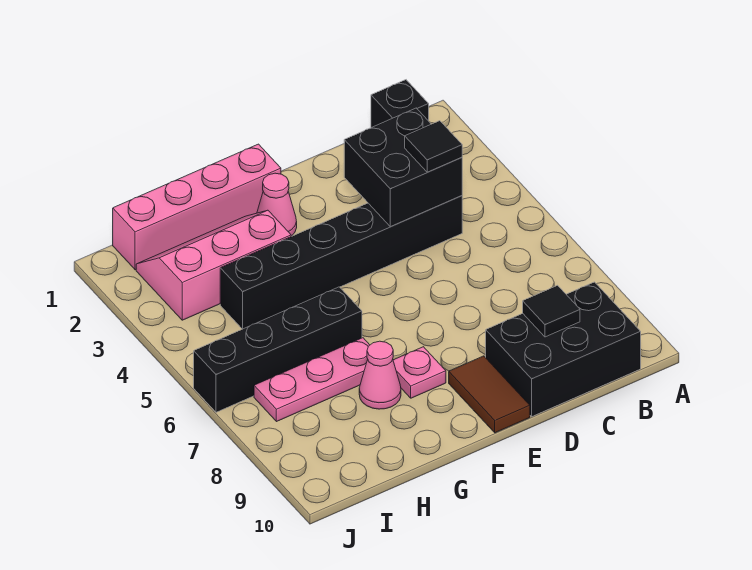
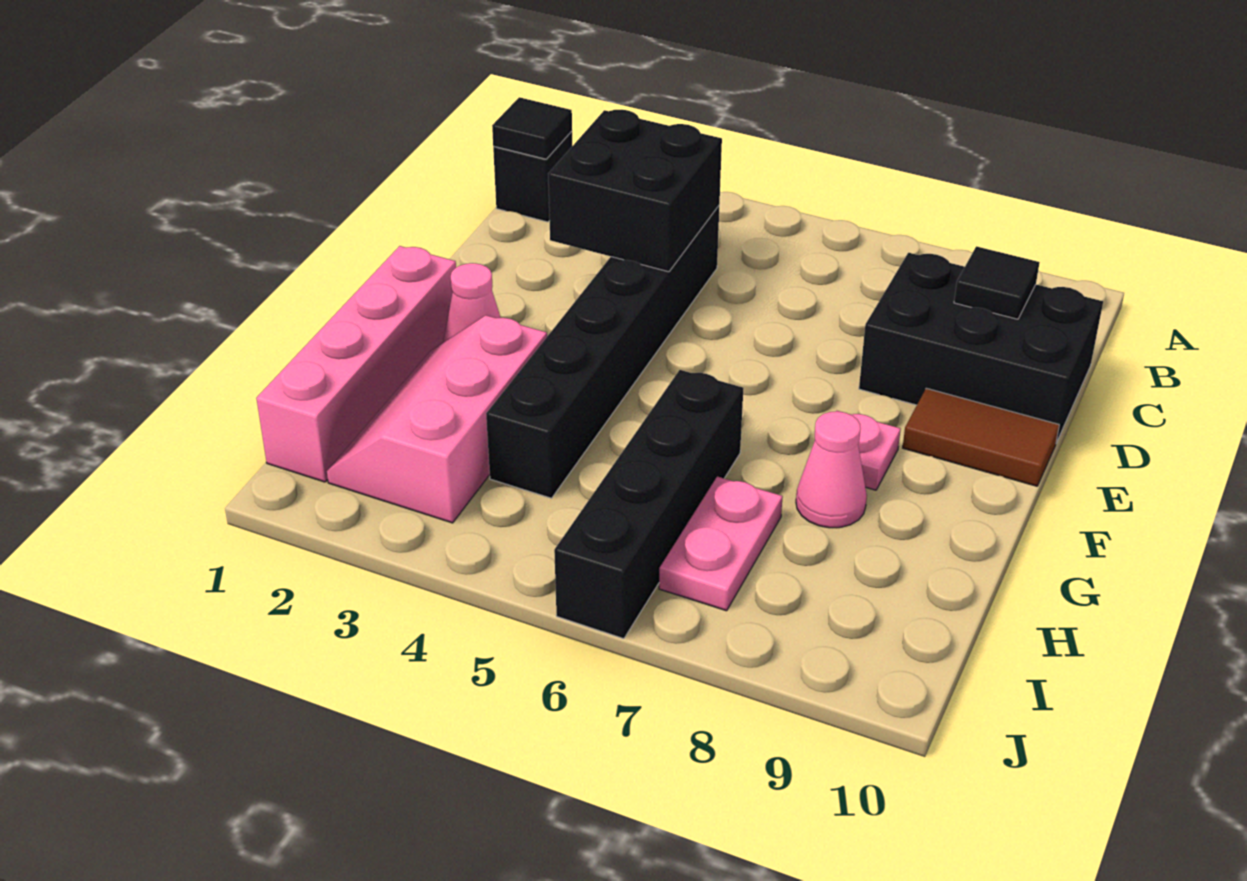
black brick B9:D10 level 1 -> black brick C8:D10 level 1
black tile C4 level 3 -> black tile B1 level 2
pink plate G7:I7 level 1 -> pink plate H7:I7 level 1

